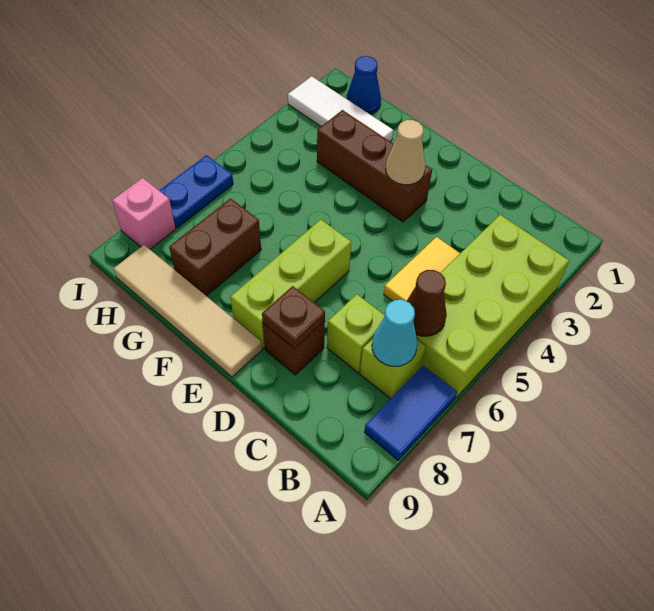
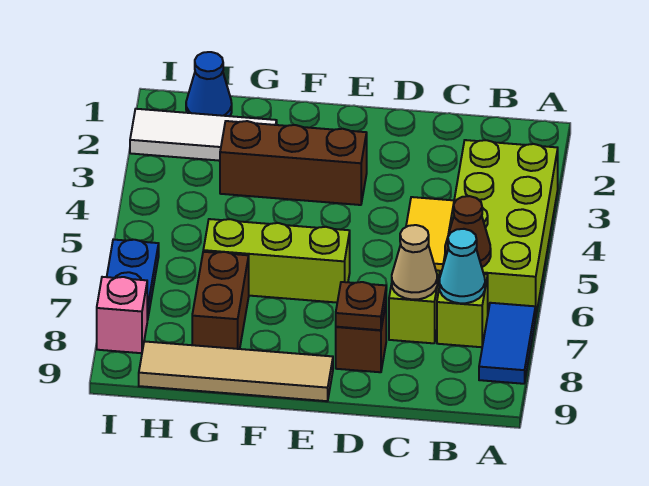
tan cone E3 level 2 -> tan cone C7 level 2
lime brick E6:E8 level 1 -> lime brick E6:G6 level 1

